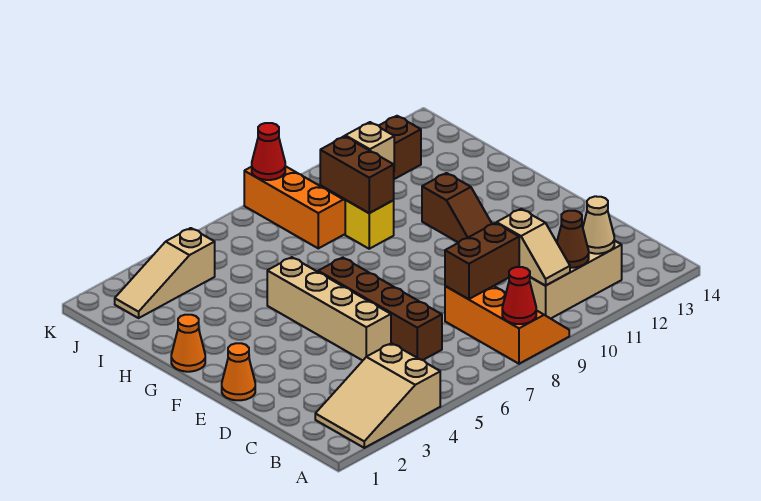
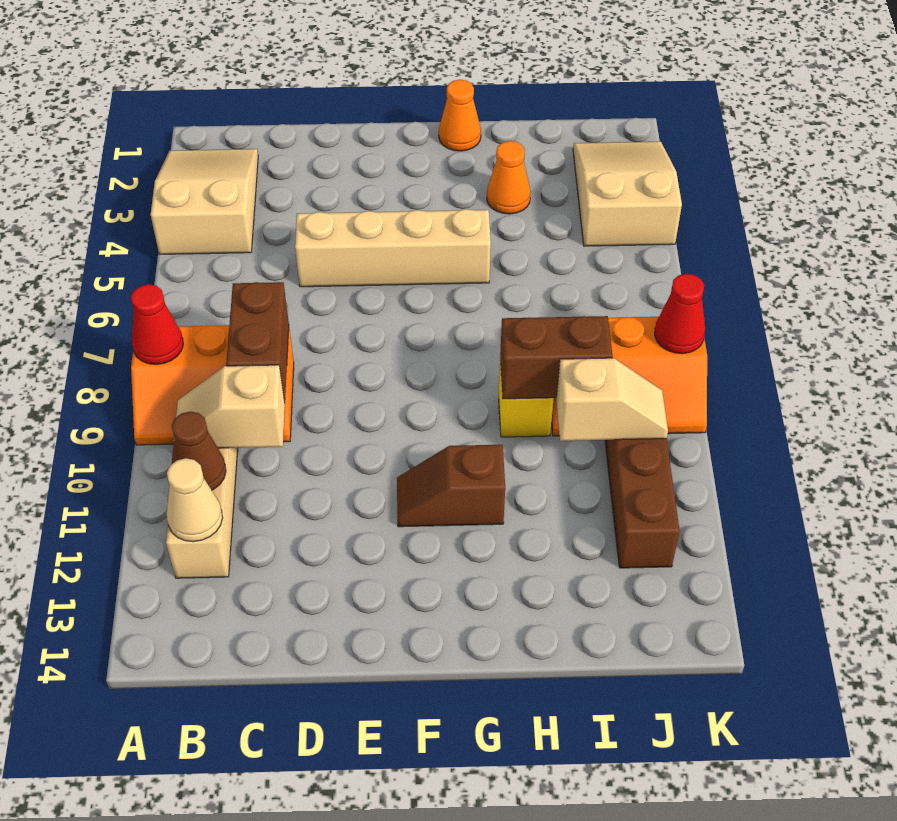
brown brick C6:F6 level 1 -> none
orange cone E1 level 1 -> orange cone H3 level 1
tan slope J2:J4 level 1 top 4 -> tan slope J2:K4 level 1 top 4

